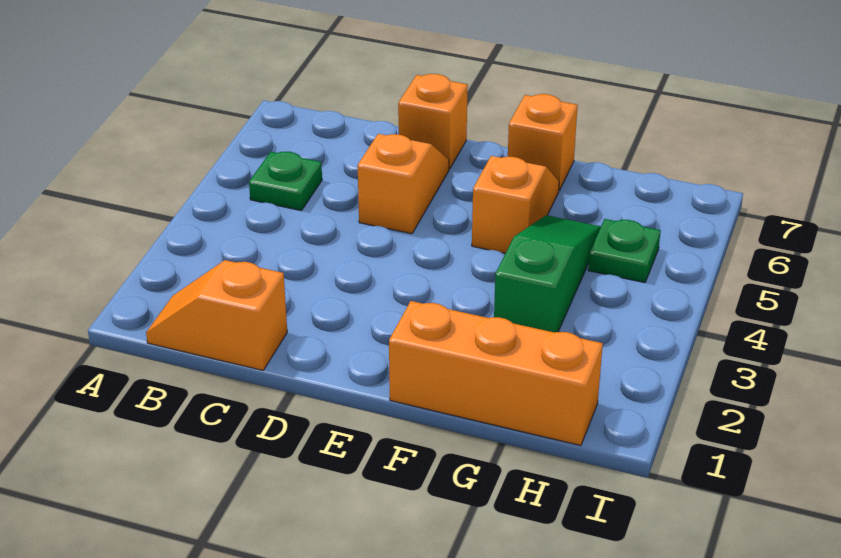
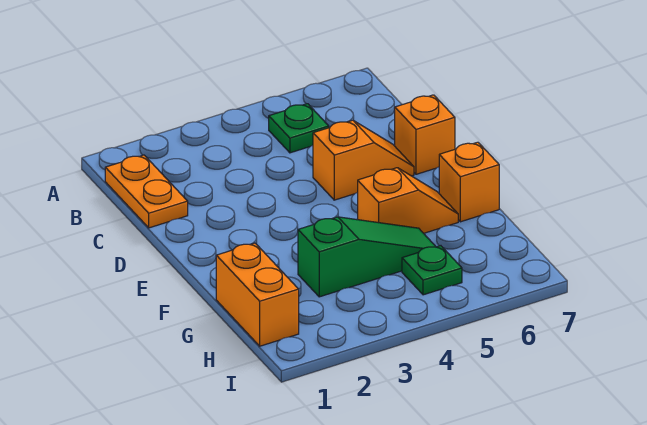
orange slope B1:C1 level 1 top C -> orange plate B1:C1 level 1
orange brick F1:H1 level 1 -> orange brick G1:H1 level 1

